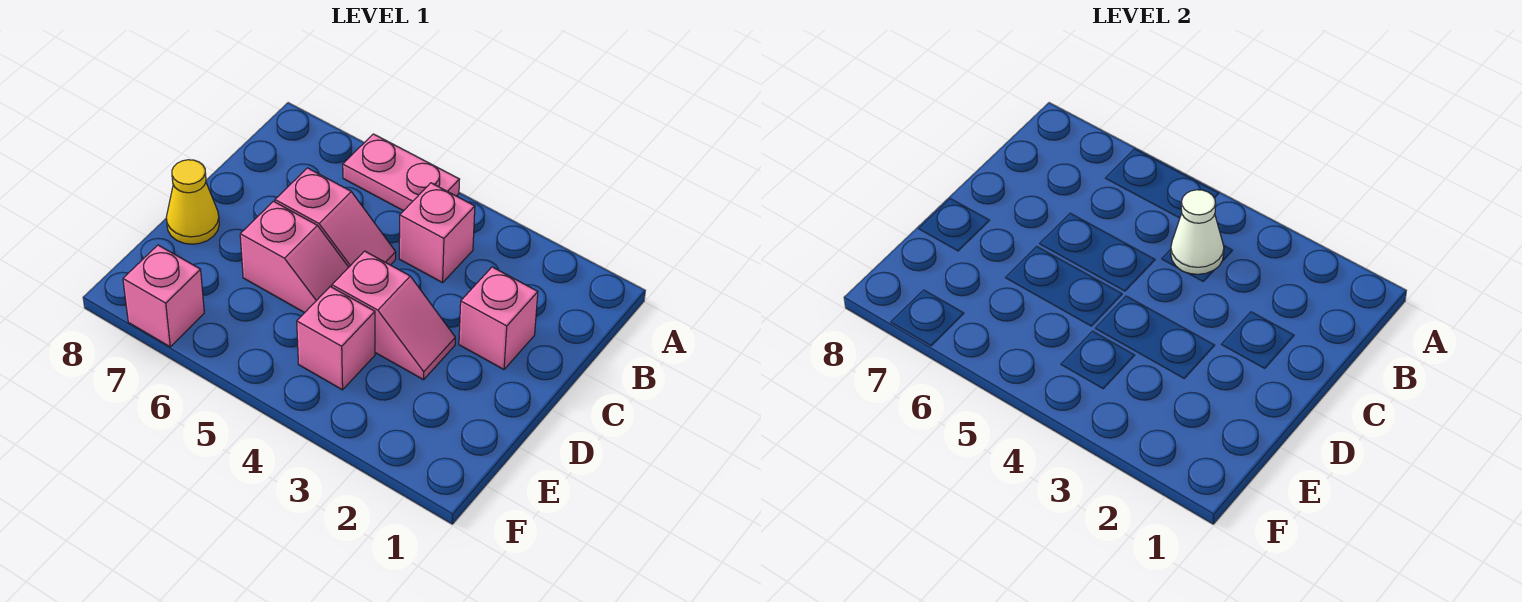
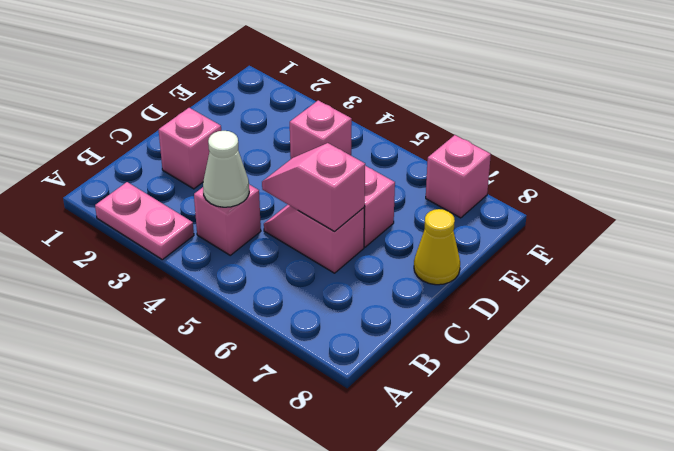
pink plate A5:A6 level 1 -> pink plate A2:A3 level 1
pink slope D3:D4 level 1 top 4 -> pink slope C5:C6 level 2 top 6

